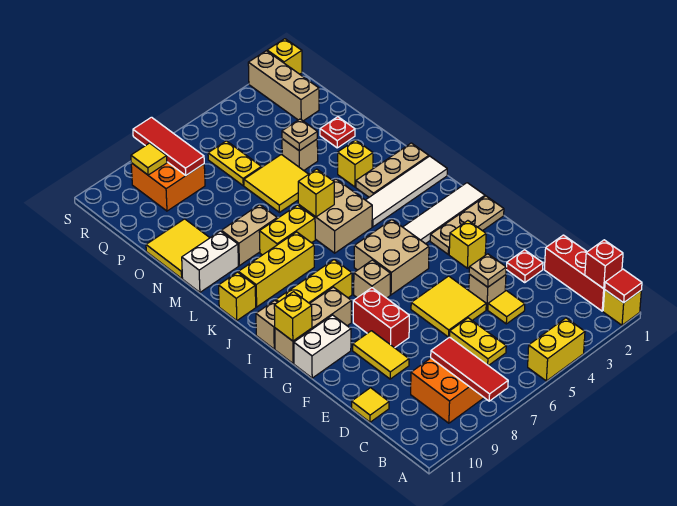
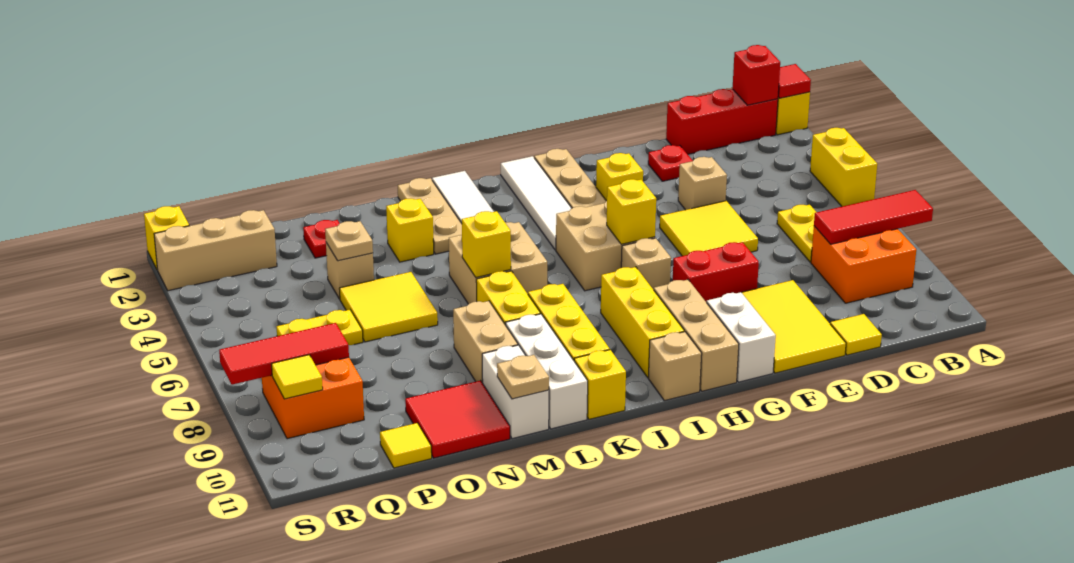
yellow plate C6:D6 level 1 -> yellow plate C6:C7 level 1
yellow tile D4 level 1 -> yellow tile P11 level 1
tan plate E4 level 2 -> tan plate M11 level 2
yellow tile E9:F9 level 1 -> yellow tile E9:F11 level 1
yellow brick H11 level 2 -> yellow brick H6 level 2
none -> white brick L9:L11 level 1
yellow tile N10:O11 level 1 -> red tile N10:O11 level 1

